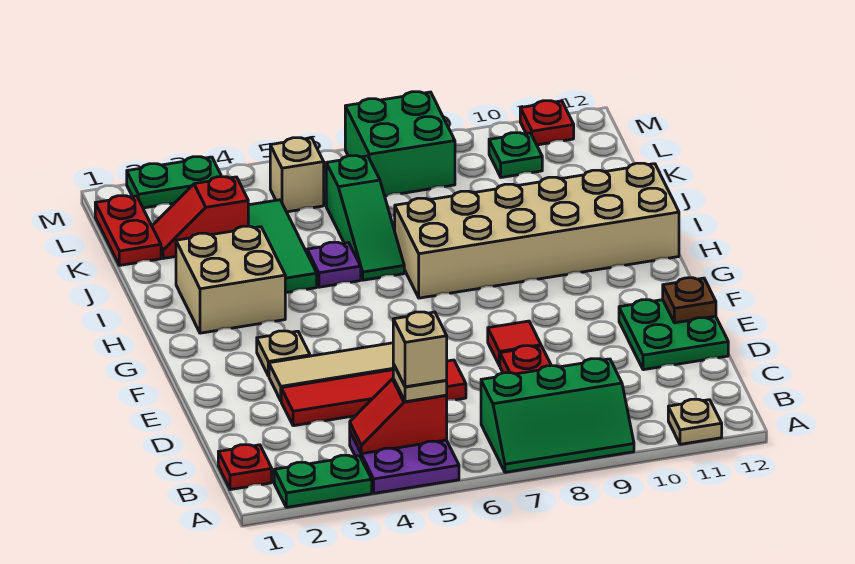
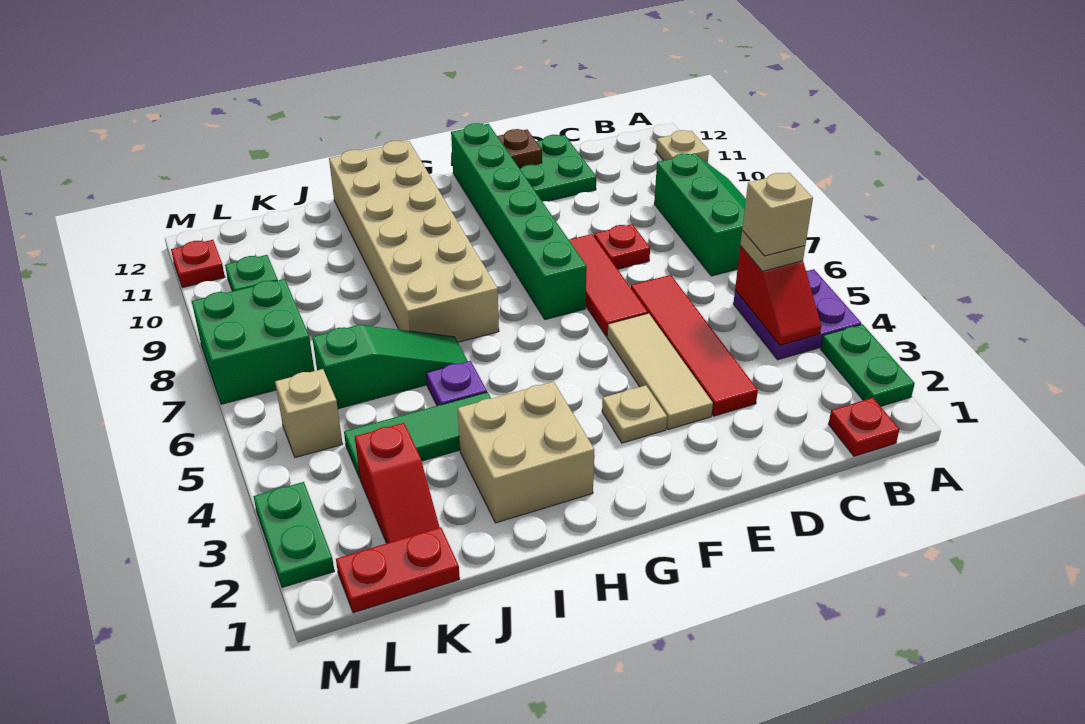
red tile E8 level 1 -> red tile E6:E8 level 1
none -> green brick F7:F12 level 1

